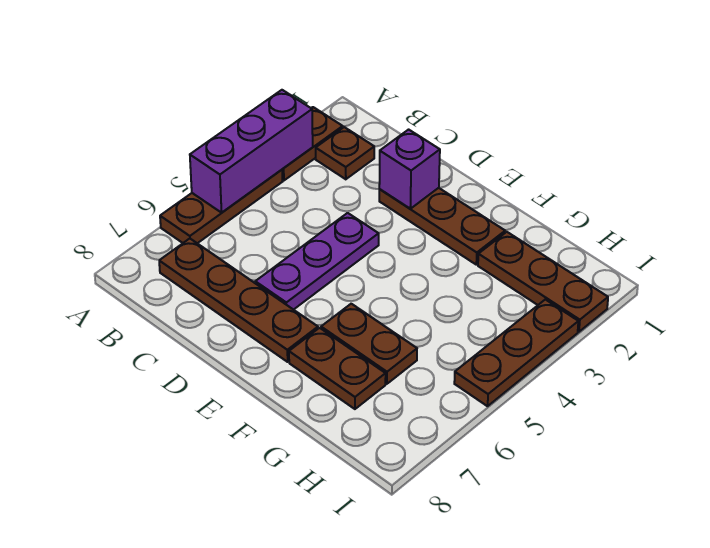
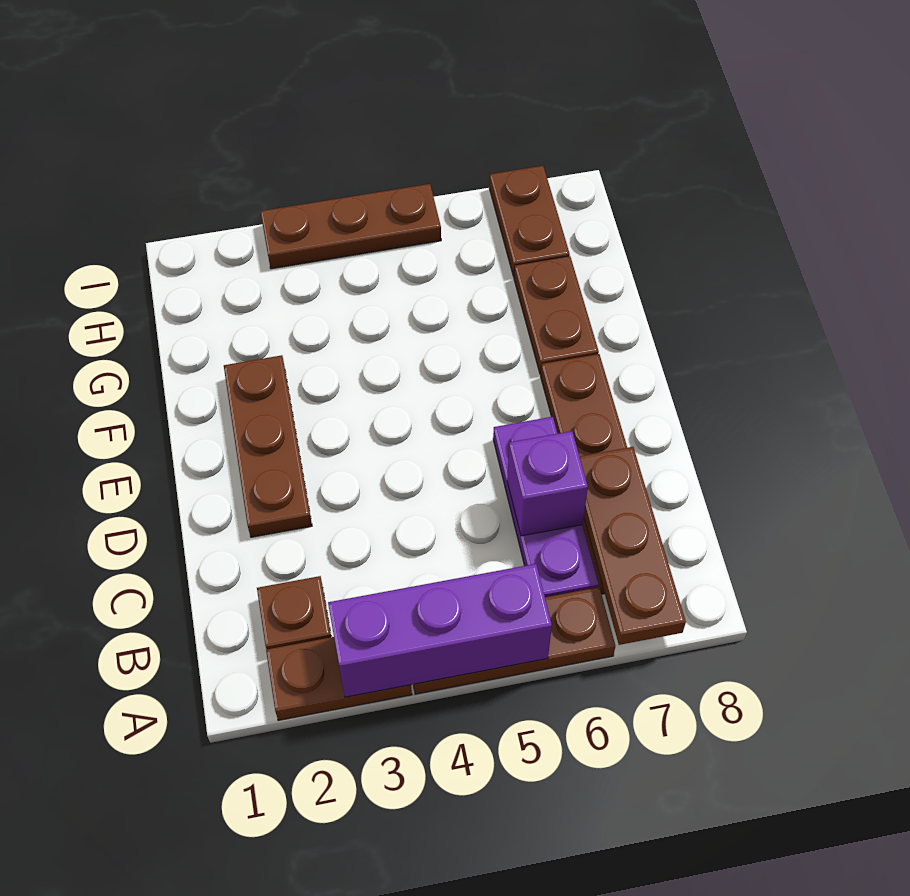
purple brick D2 level 2 -> purple brick C6 level 2
purple plate D4:D6 level 1 -> purple plate B6:D6 level 1
brown plate F6:G6 level 1 -> brown plate H7:I7 level 1
brown plate G2:I2 level 1 -> brown plate A7:C7 level 2

